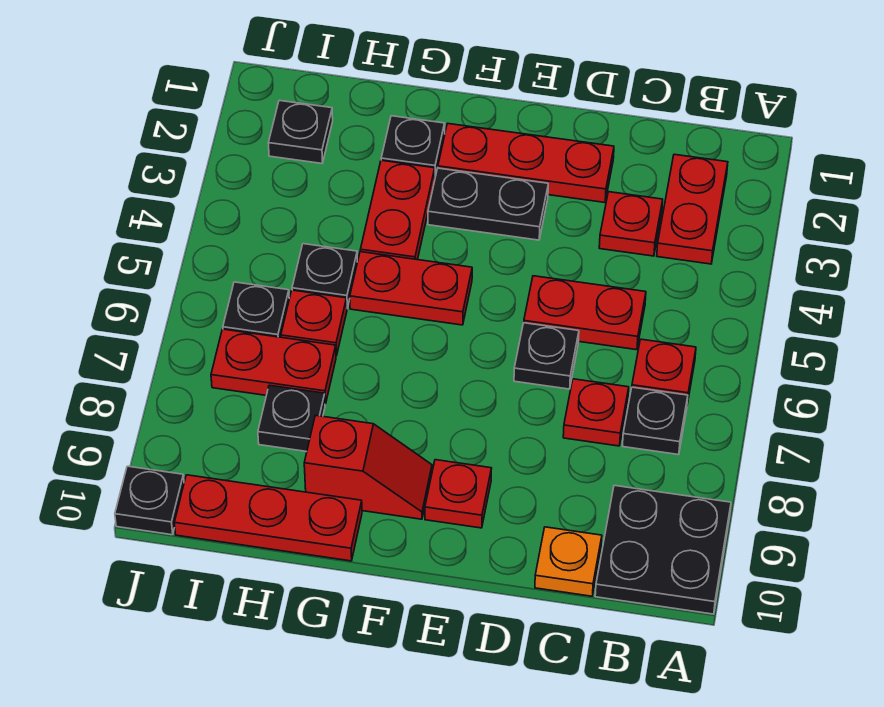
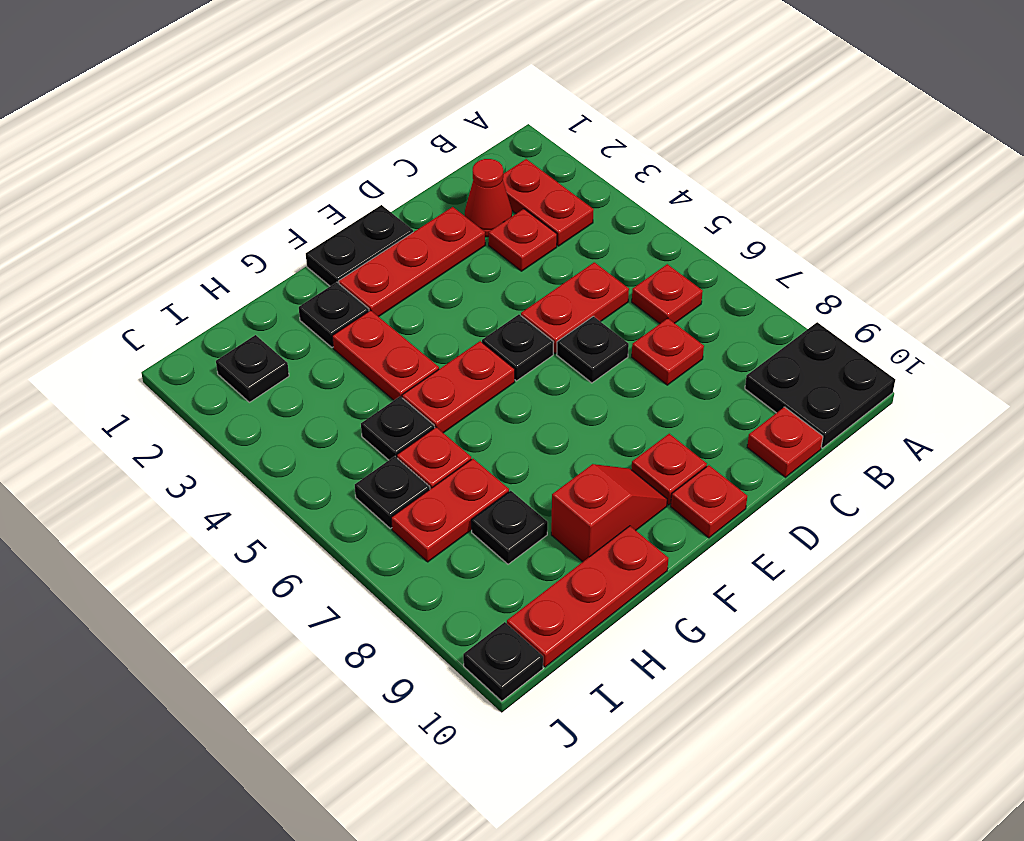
black plate B7 level 1 -> black plate E5 level 1
none -> red cone C2 level 1
orange plate C10 level 1 -> red plate C10 level 1
black plate E3:F3 level 1 -> black plate E1:F1 level 1
none -> red plate E10 level 1

